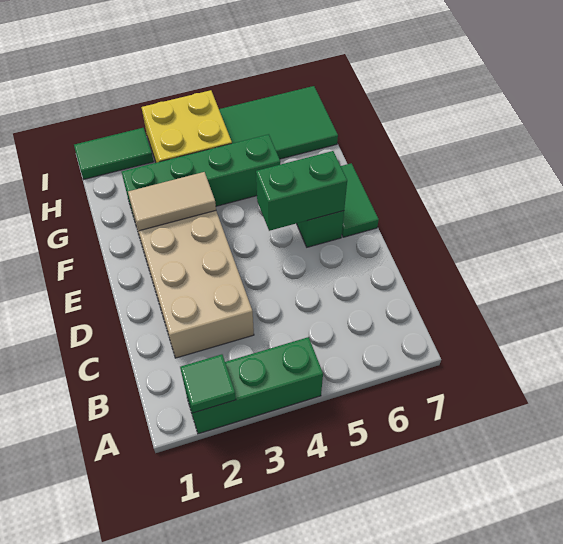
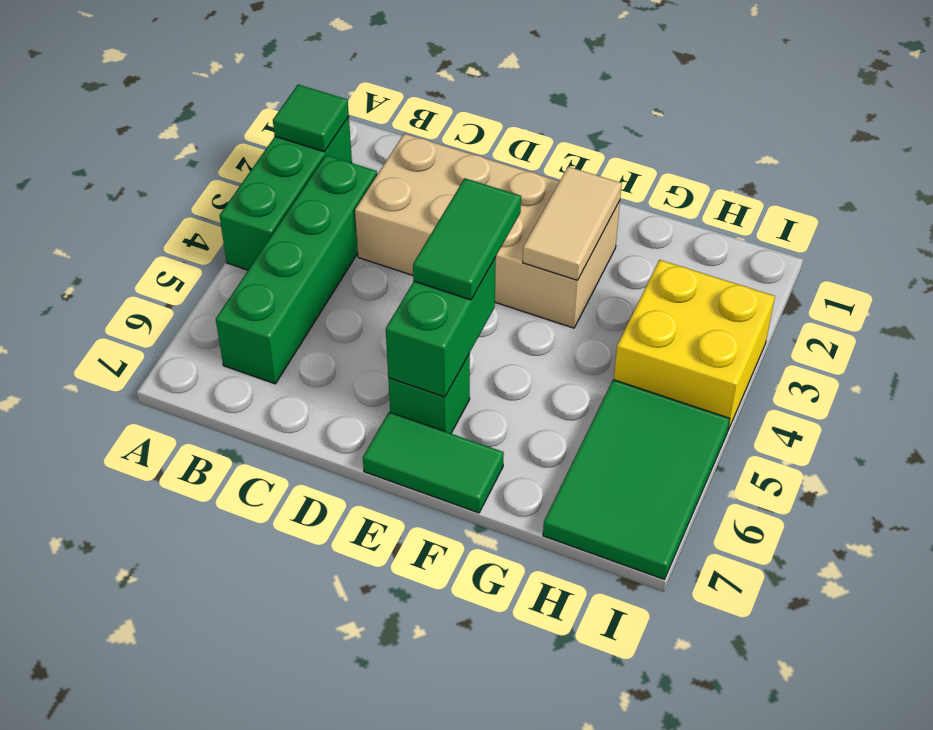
green brick G2:G5 level 1 -> green brick B3:B6 level 1
green tile I1:I2 level 1 -> green tile E4:E5 level 3

